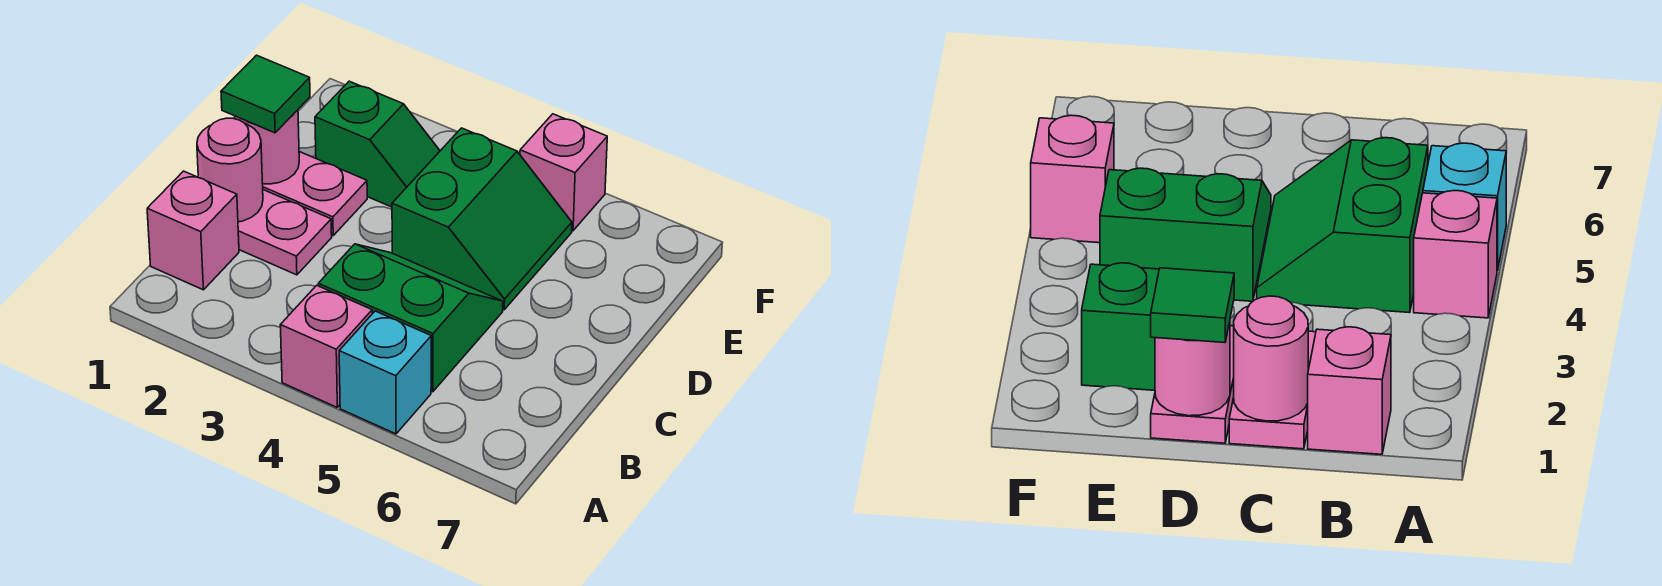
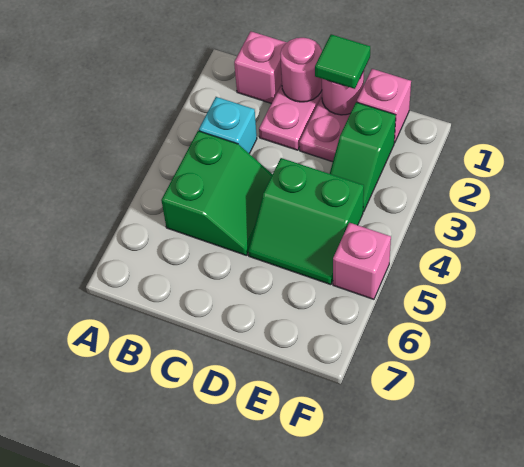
pink brick A4 level 1 -> pink brick E1 level 1
cyan brick A5 level 1 -> cyan brick B3 level 1

